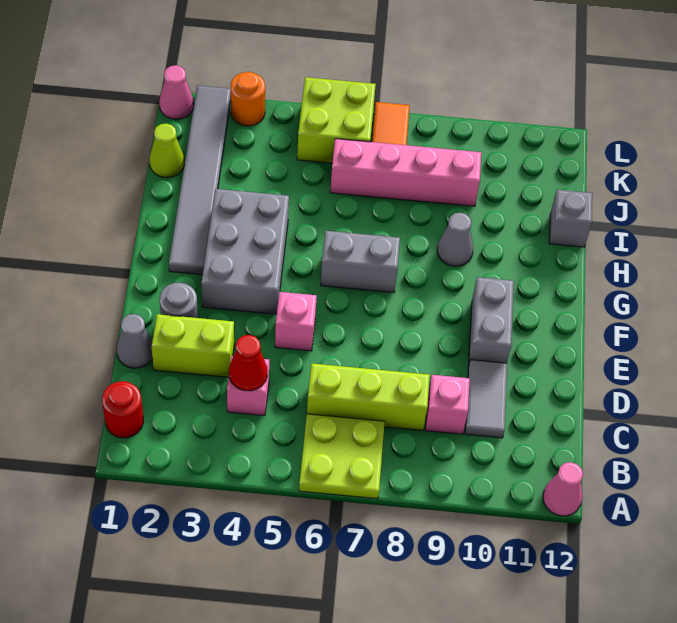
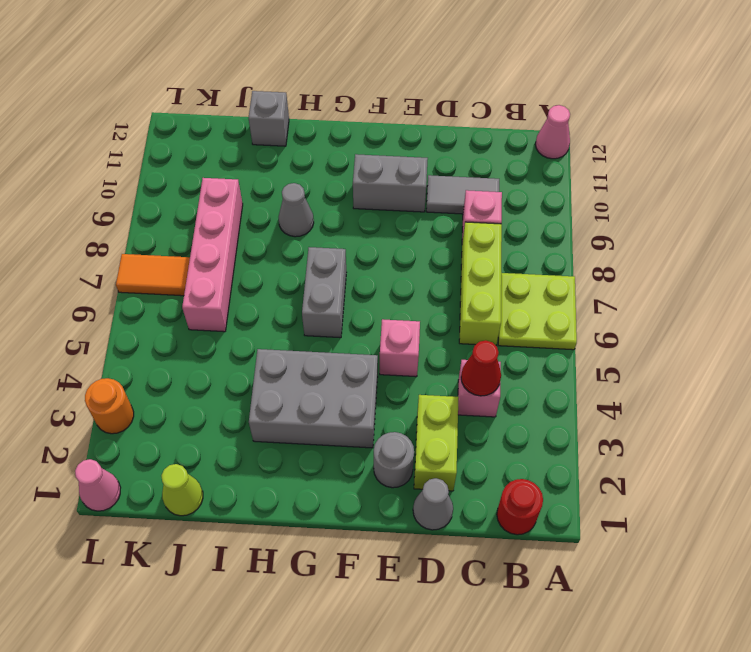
grey tile G2:L2 level 1 -> none
lime brick K5:L6 level 1 -> none

